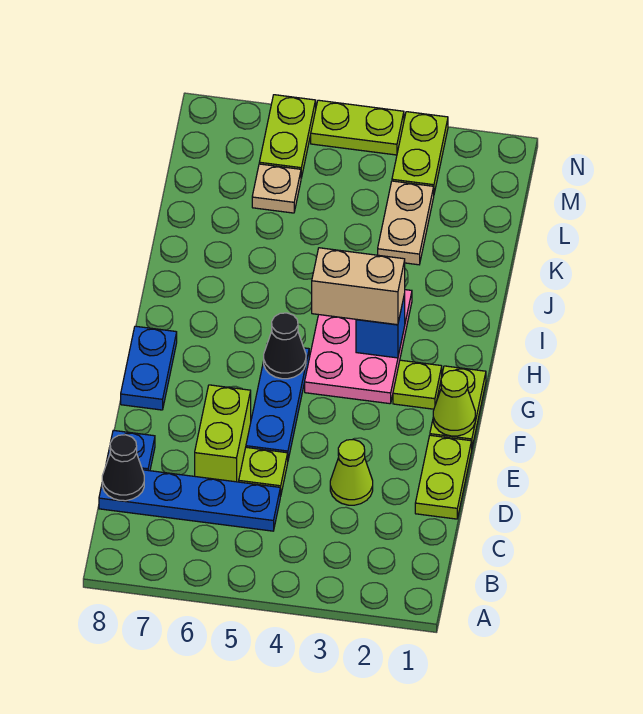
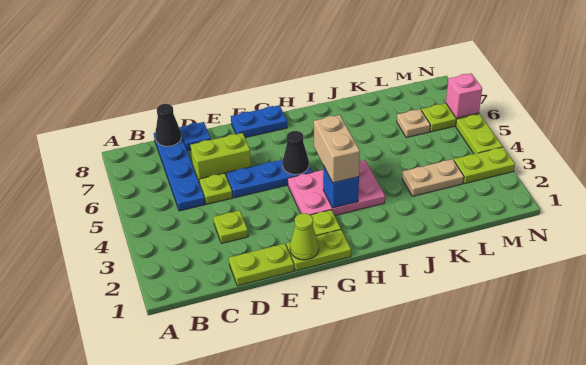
lime cone D3 level 1 -> lime plate D3 level 1
none -> pink brick N6 level 2

